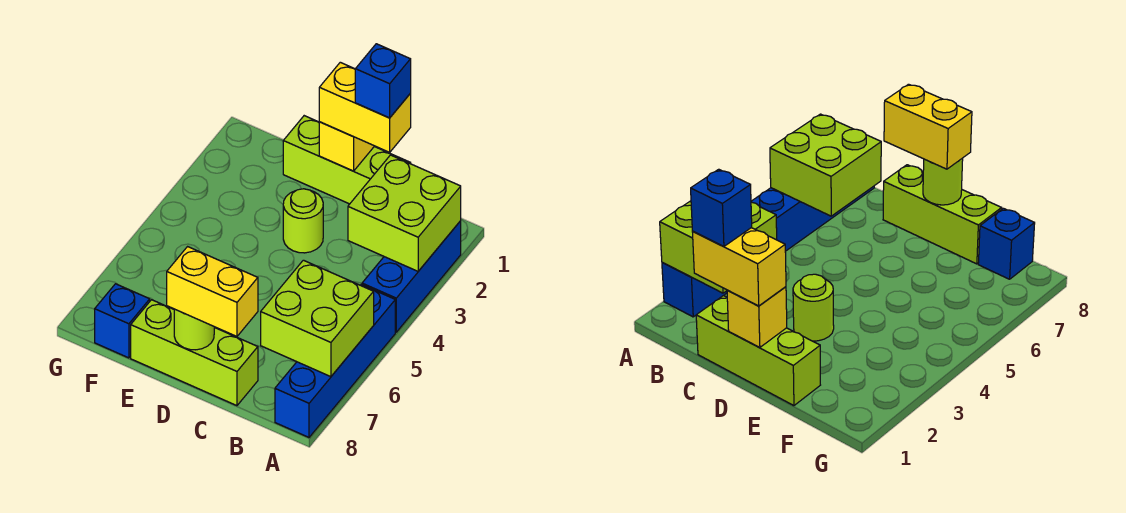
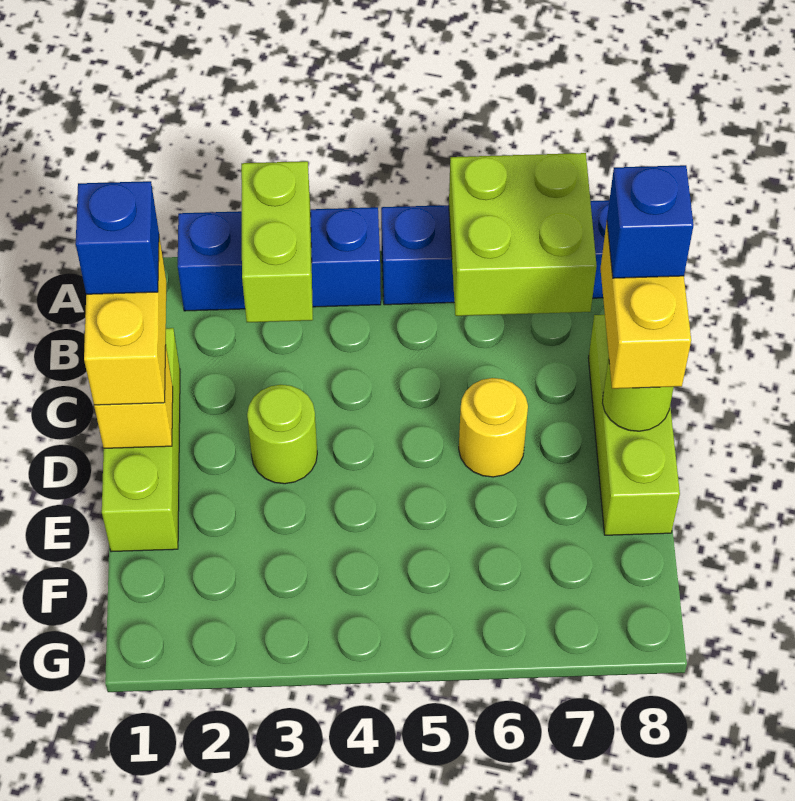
lime brick A2:B3 level 2 -> lime brick A3:B3 level 2
none -> yellow round brick D6 level 1
blue brick F8 level 1 -> blue brick C8 level 4

